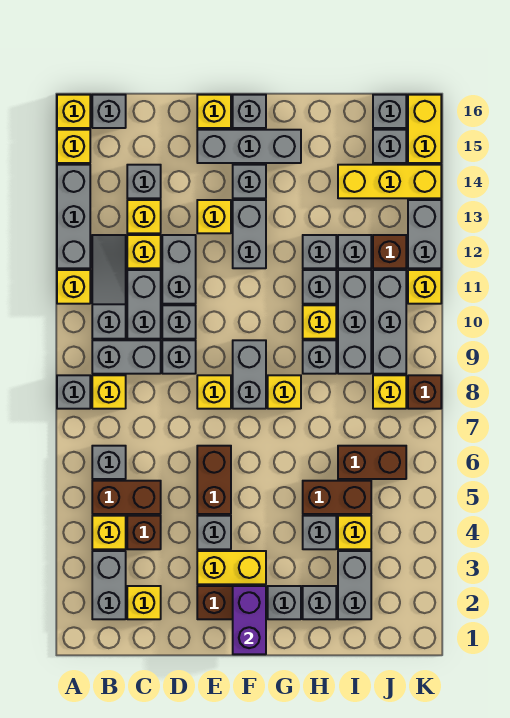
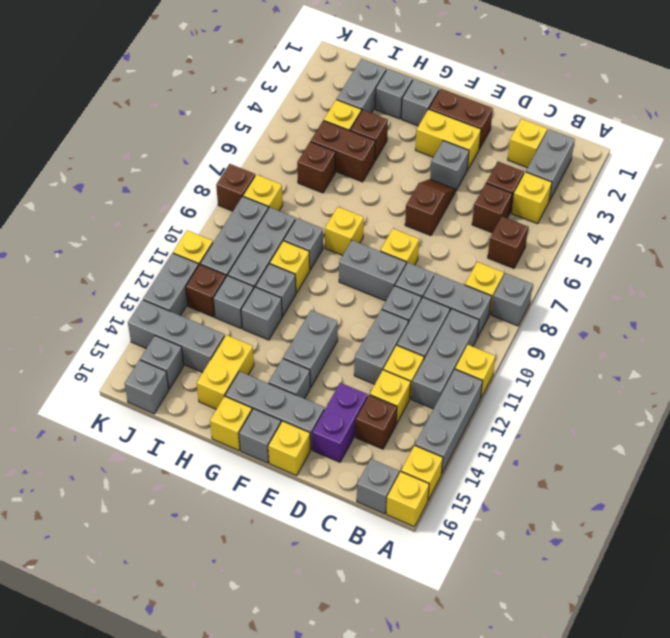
brown brick B5:C5 level 1 -> brown brick C5 level 1
grey brick B6 level 1 -> brown brick B6 level 1
grey slope B10:B12 level 1 top 10 -> grey brick B10:B12 level 1
grey brick C14 level 1 -> brown brick C14 level 1
brown brick E5:E6 level 1 -> brown slope E5:E6 level 1 top 6
yellow brick E13 level 1 -> yellow brick G16 level 1
purple brick F1:F2 level 2 -> purple brick D14:D15 level 1
grey brick F8:F9 level 1 -> grey brick E9:F9 level 1
grey brick H4 level 1 -> brown brick H4 level 1
brown brick I6:J6 level 1 -> brown brick I6 level 1
yellow brick I14:K14 level 1 -> grey brick I14:K14 level 1
yellow brick K15:K16 level 1 -> yellow brick H14:H15 level 1

